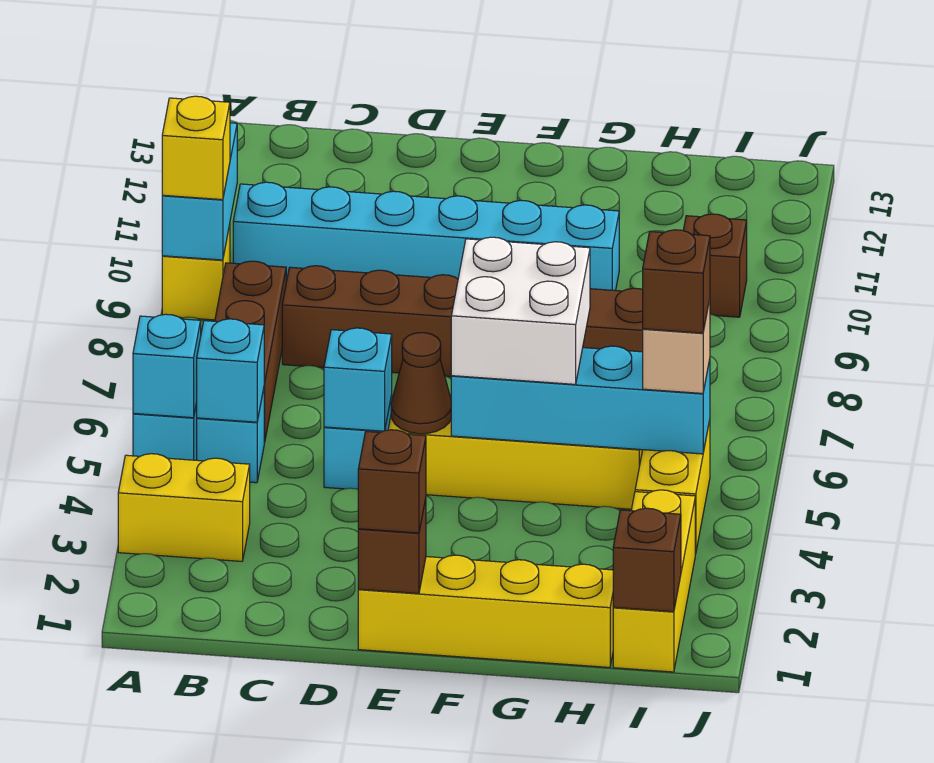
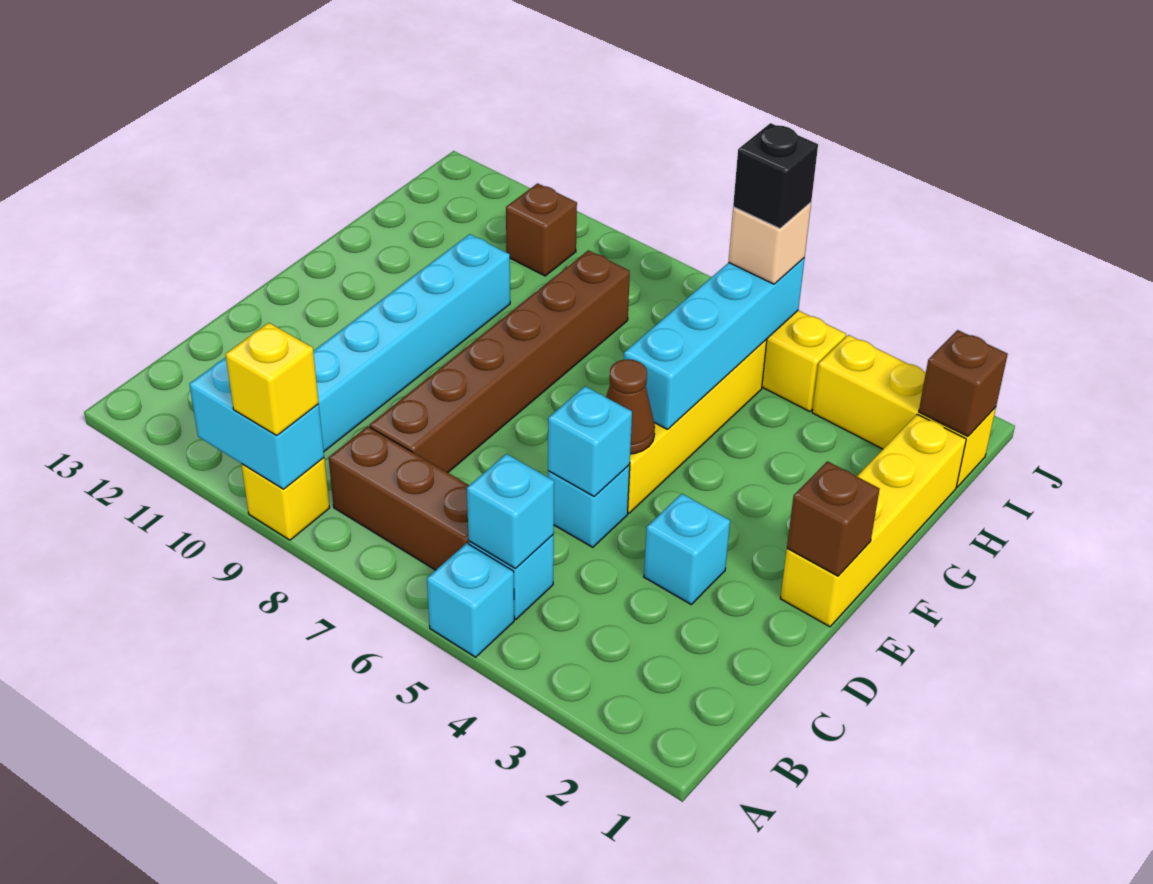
yellow brick A3:B3 level 1 -> none
cyan brick A5 level 2 -> cyan brick D3 level 1
brown brick E1 level 3 -> none
white brick F5:G6 level 3 -> none
brown brick I5 level 4 -> black brick I5 level 4

